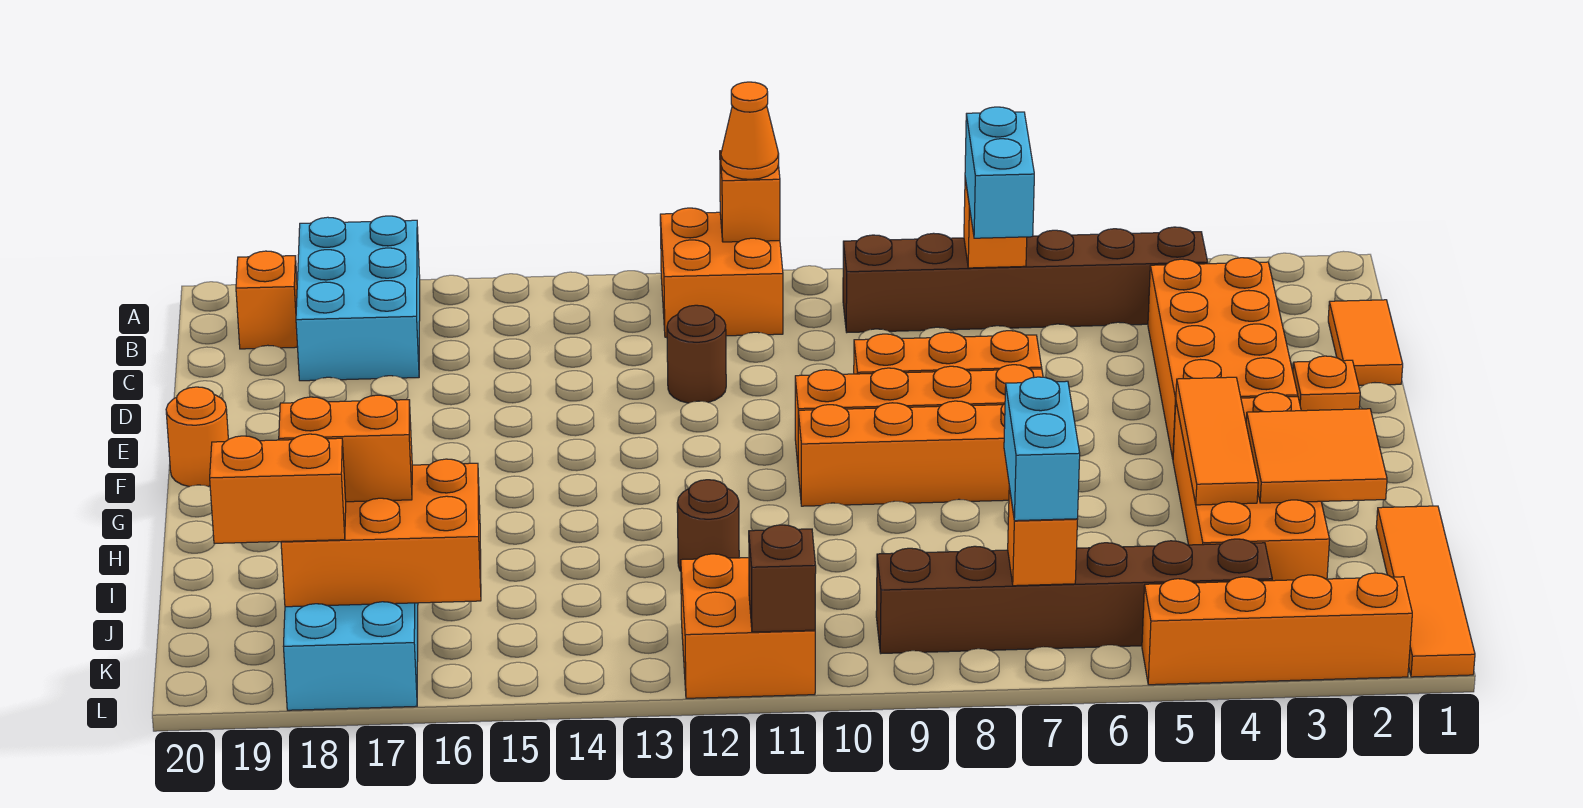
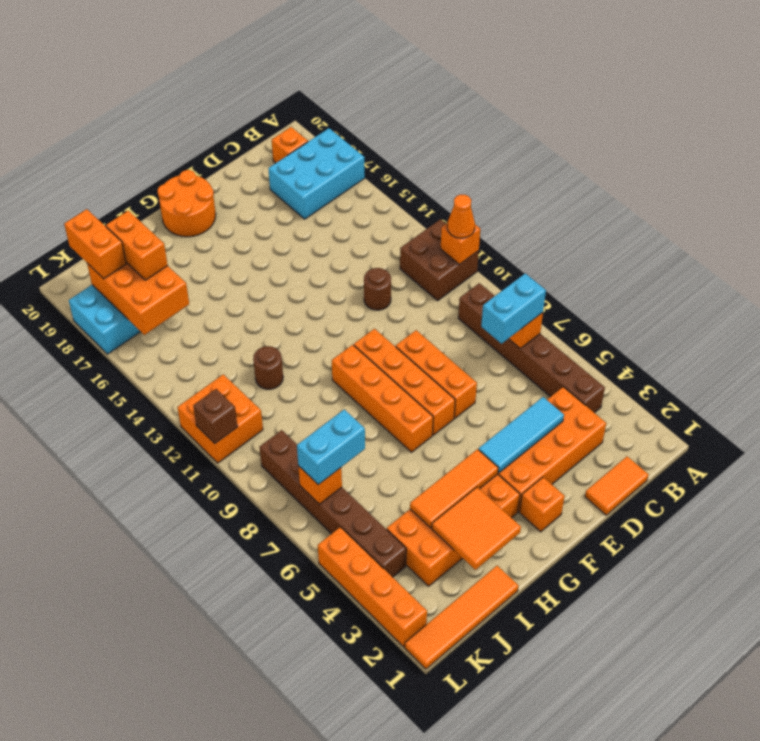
orange brick A11:B12 level 1 -> brown brick A11:B12 level 1
none -> cyan tile D4:F4 level 2
orange round brick F20 level 1 -> orange round brick F19:G20 level 1

